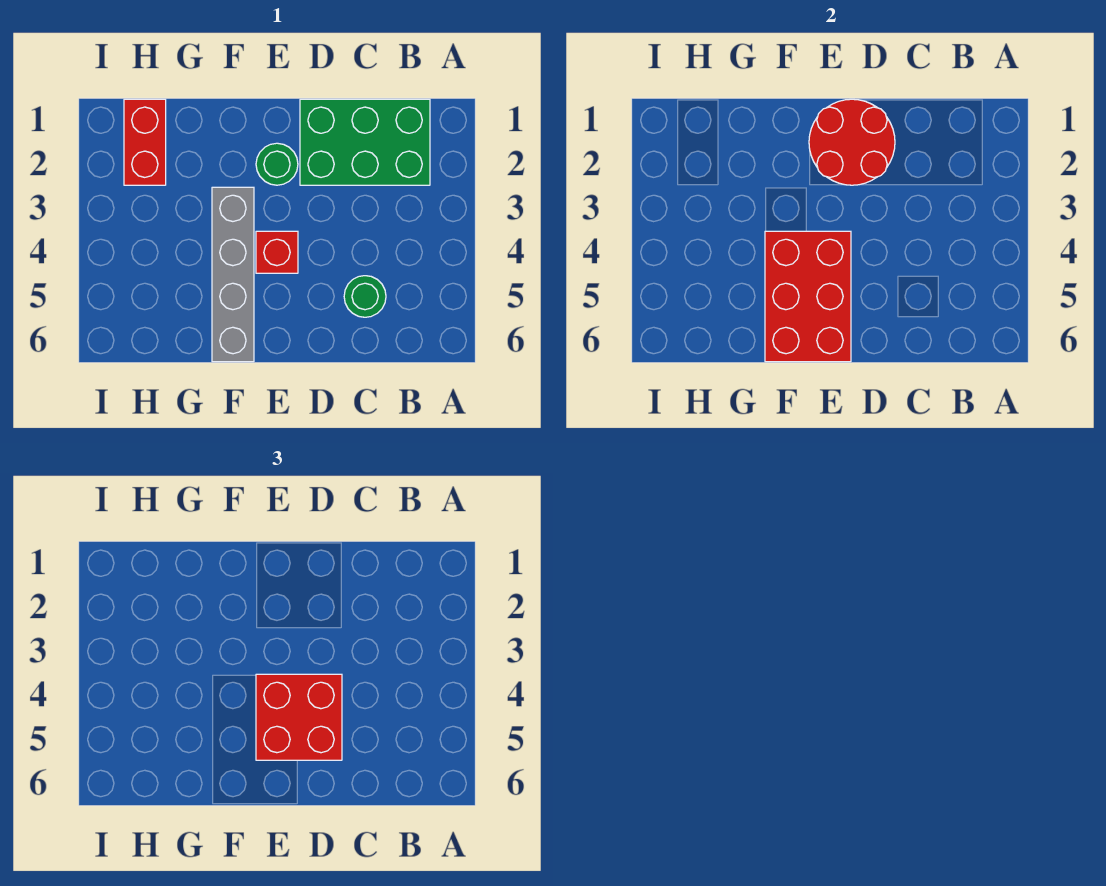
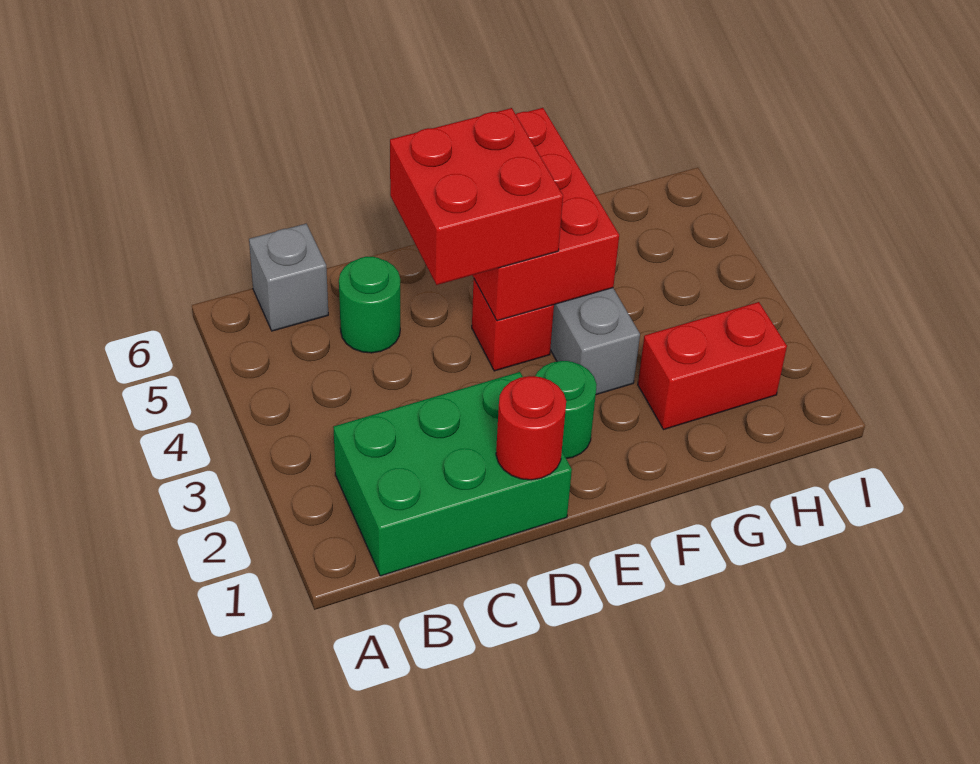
none -> grey brick B6 level 1
red round brick D1:E2 level 2 -> red round brick D1 level 2
red brick H1:H2 level 1 -> red brick G2:H2 level 1

